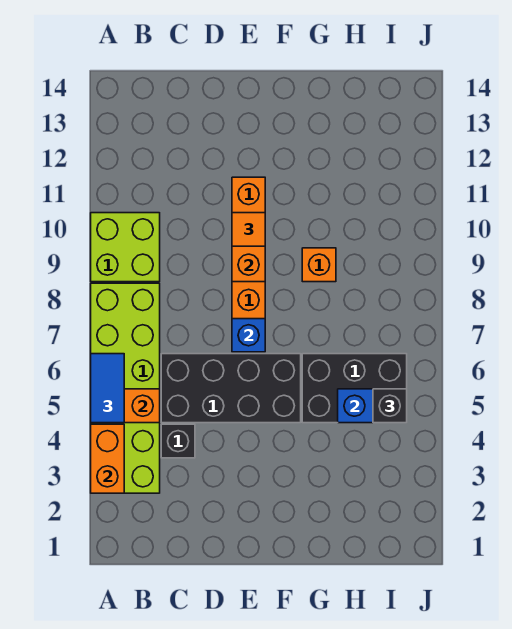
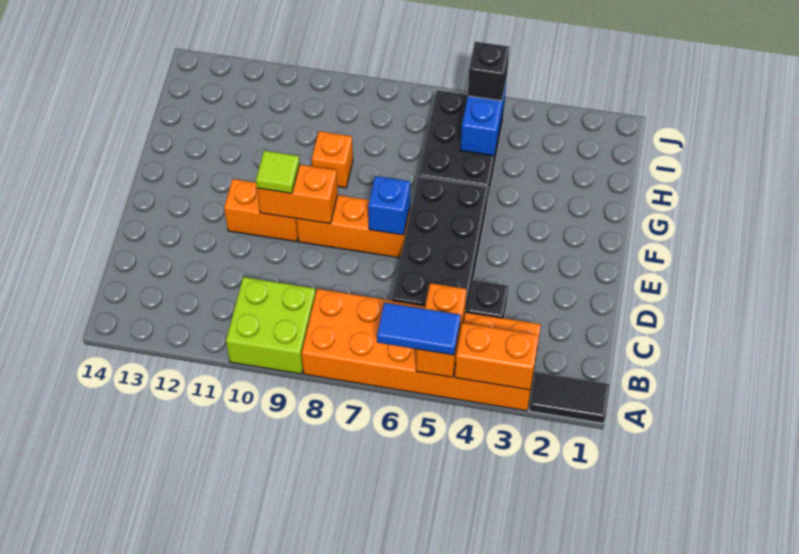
none -> black tile A1:A2 level 1
lime brick A3:B8 level 1 -> orange brick A3:B8 level 1
orange tile E10 level 3 -> lime tile E10 level 3

